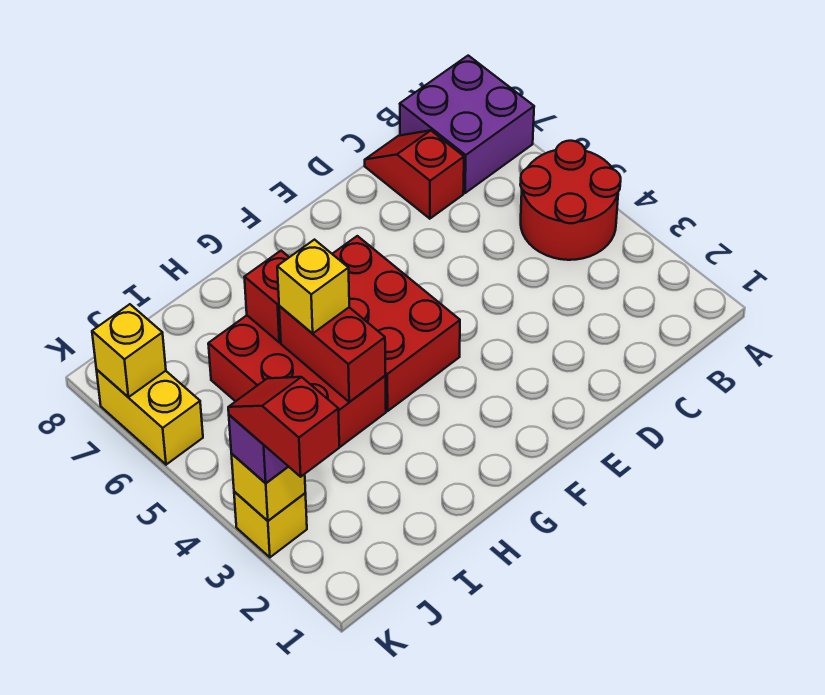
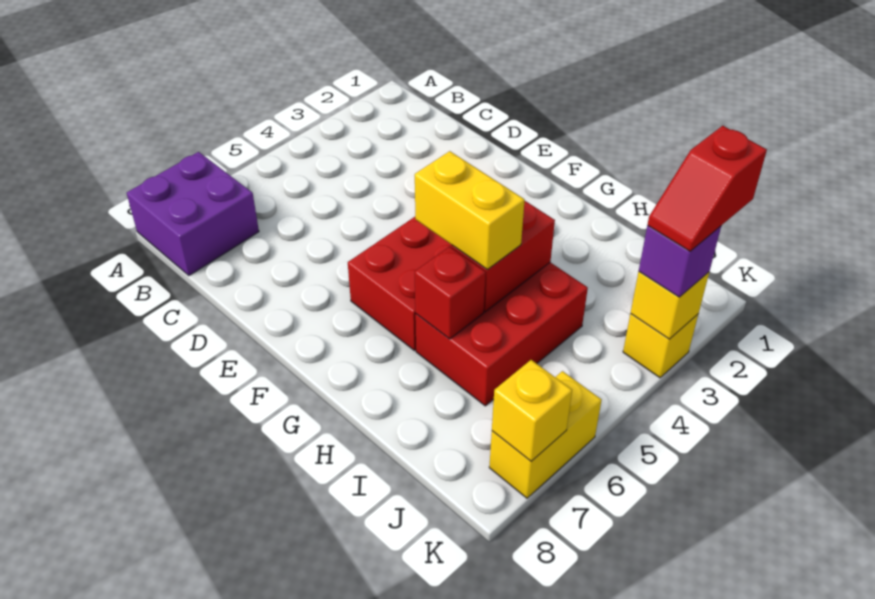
red round brick A4:B5 level 1 -> none
red slope C7:C8 level 1 top 7 -> none
yellow brick H5 level 3 -> yellow brick G5:H5 level 3

